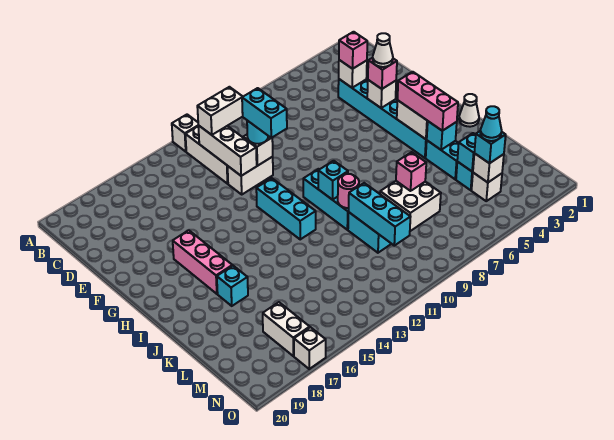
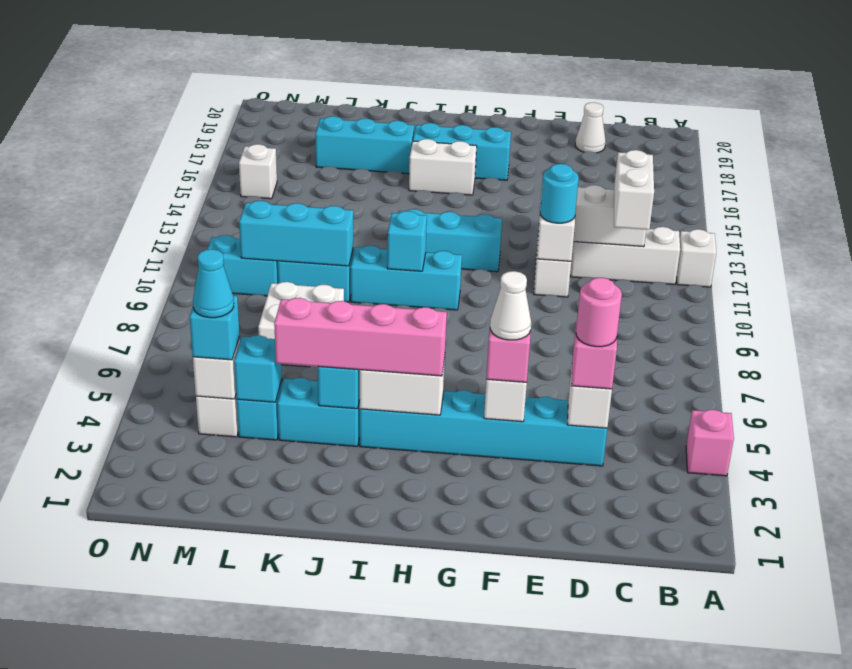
cyan brick E11:F11 level 4 -> cyan brick M10:N10 level 1
pink brick G17:I17 level 1 -> cyan brick G17:I17 level 1
pink brick H4:J4 level 3 -> pink brick H4:K4 level 3
white cone I1 level 1 -> white cone D19 level 1
pink round brick J10 level 2 -> pink round brick D4 level 4
cyan brick J17 level 1 -> cyan brick J17:L17 level 1
pink brick K7 level 2 -> pink brick A4 level 1
white brick M17:N17 level 1 -> white brick H16:I16 level 1
white brick O17 level 1 -> white brick N15 level 1

